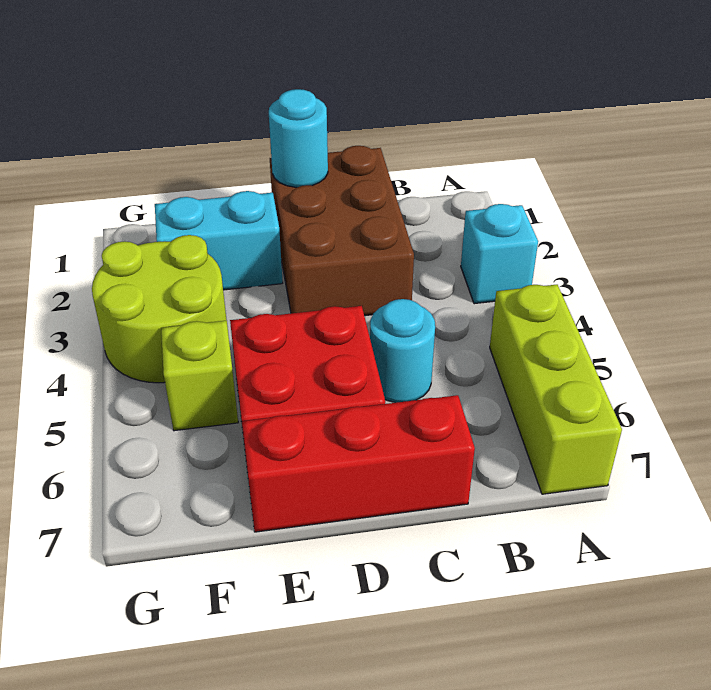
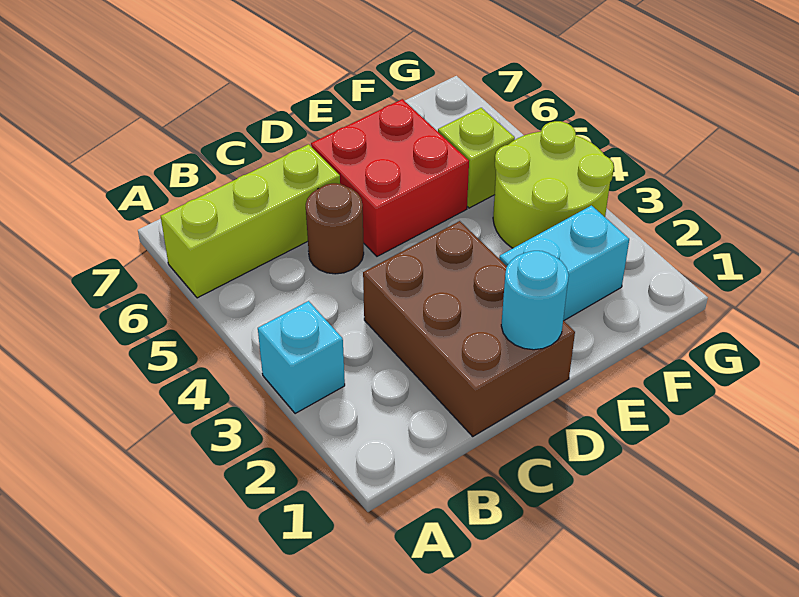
lime brick A5:A7 level 1 -> lime brick A6:C6 level 1
cyan round brick C5 level 1 -> brown round brick C5 level 1
red brick C7:E7 level 1 -> none

